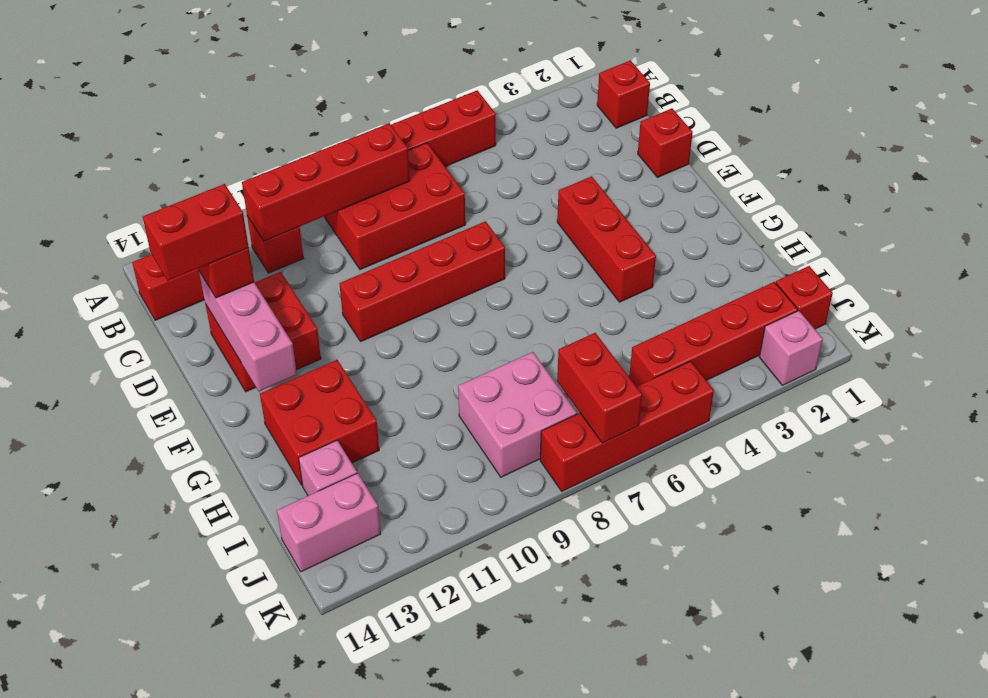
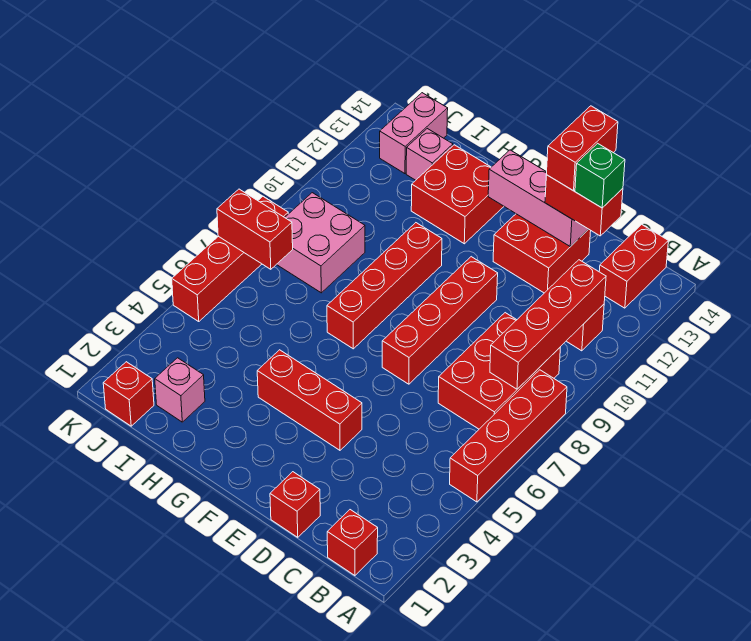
none -> green brick C13 level 4
red brick J2:J5 level 1 -> red brick G7:G10 level 1
pink brick K2 level 1 -> pink brick I2 level 1

